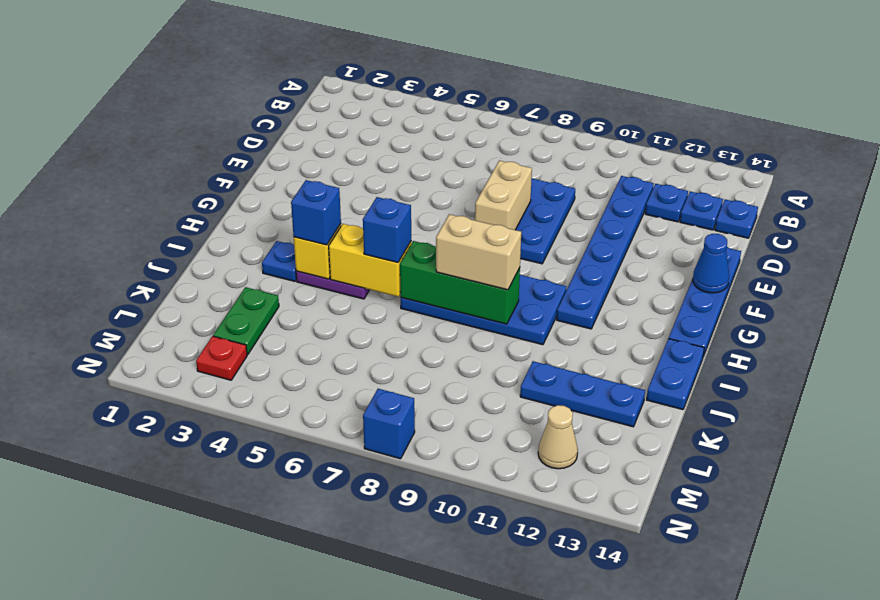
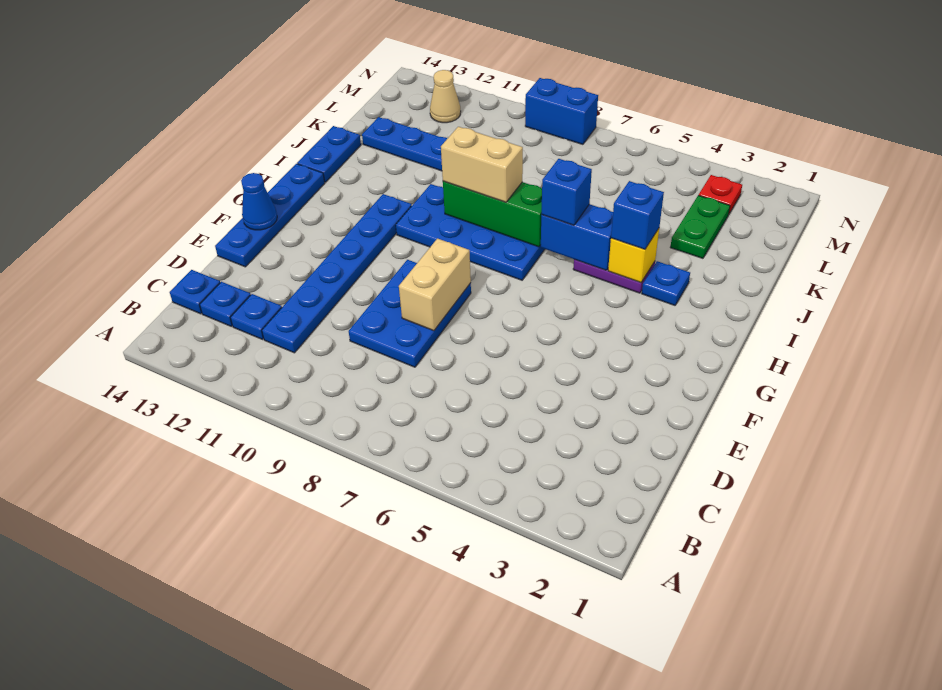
yellow brick I5:I6 level 2 -> blue brick I5:I6 level 2
blue brick N8 level 1 -> blue brick N8:N9 level 1

